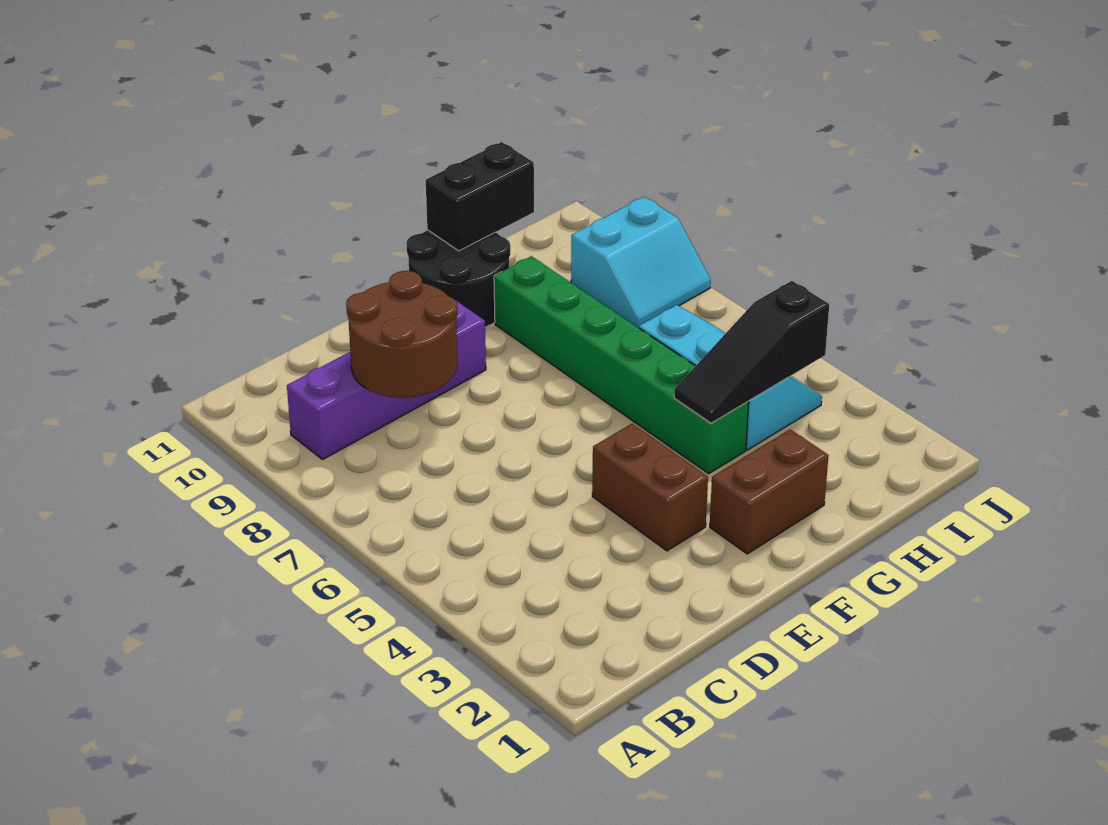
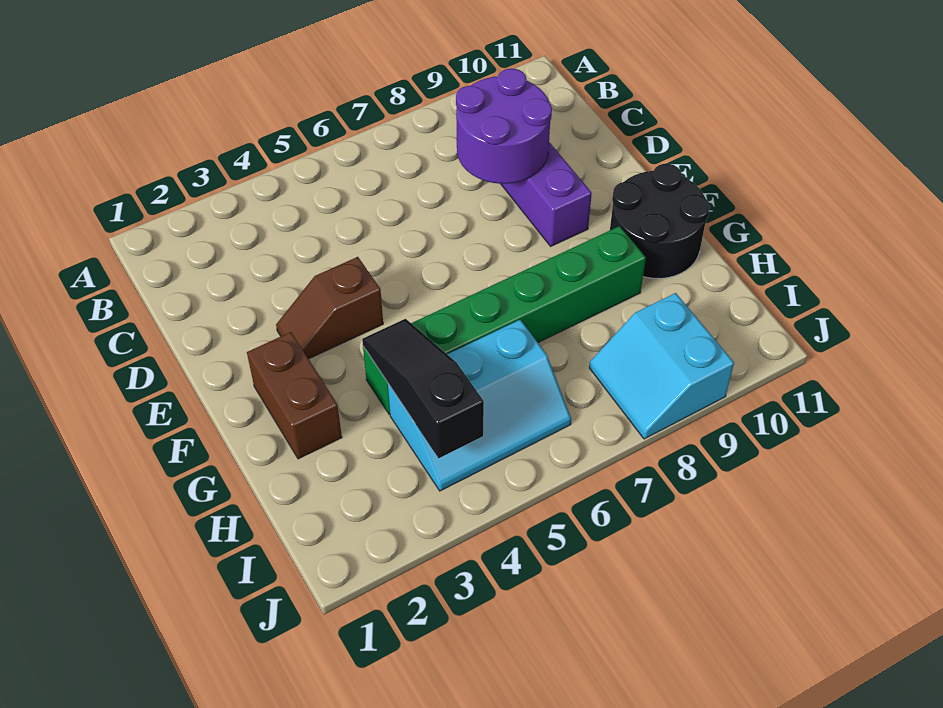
brown round brick C8:D9 level 2 -> purple round brick C8:D9 level 2
brown brick E3:E4 level 1 -> brown slope E3:E4 level 1 top 4
black brick G11:H11 level 2 -> none

